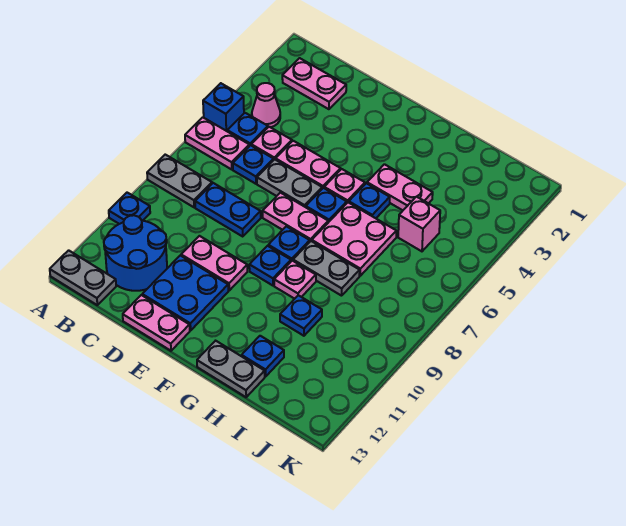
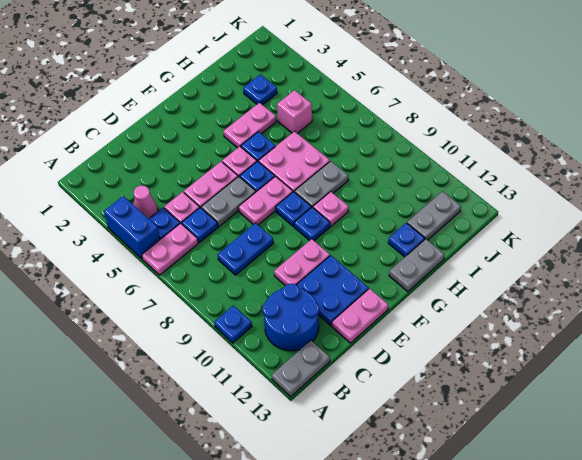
blue brick A5 level 1 -> blue brick A4:A5 level 1
grey plate A8:B8 level 1 -> grey plate I12:J12 level 1
pink plate B2:C2 level 1 -> none
blue plate H10 level 1 -> blue plate I3 level 1

